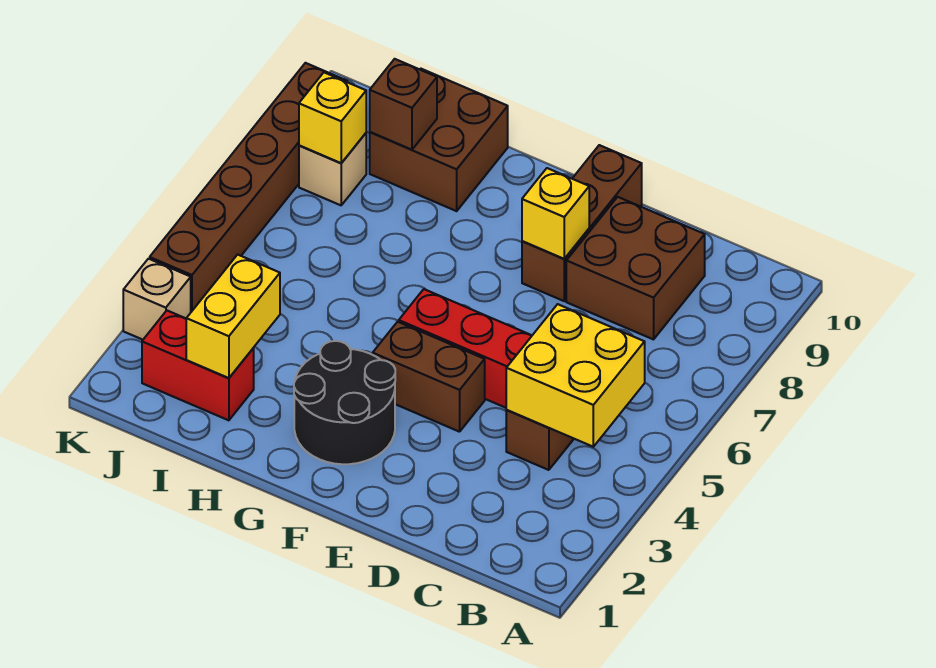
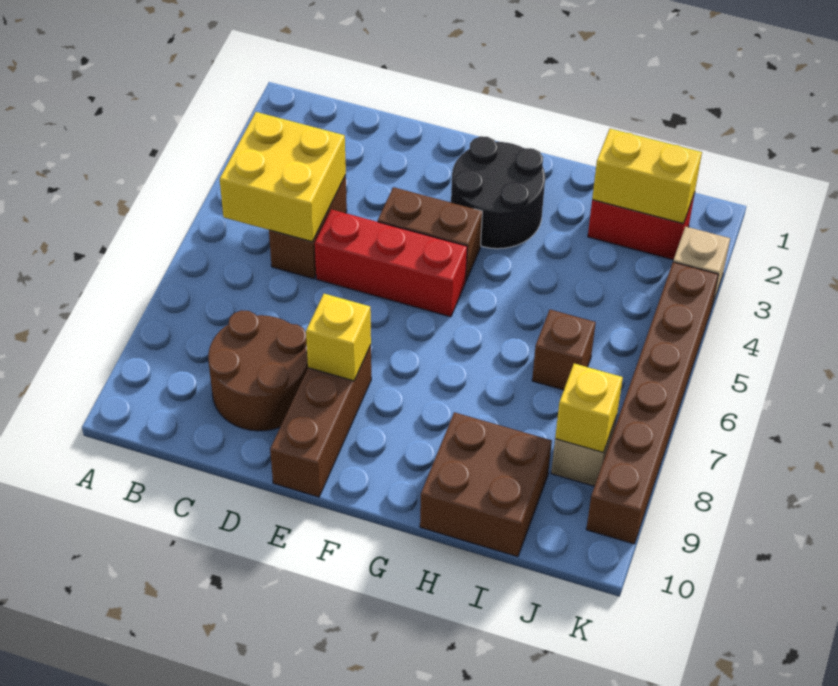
brown brick C8:D9 level 1 -> brown round brick C8:D9 level 1
yellow brick I2:I3 level 2 -> yellow brick I2:J2 level 2
brown brick I9 level 2 -> brown brick I6 level 1

